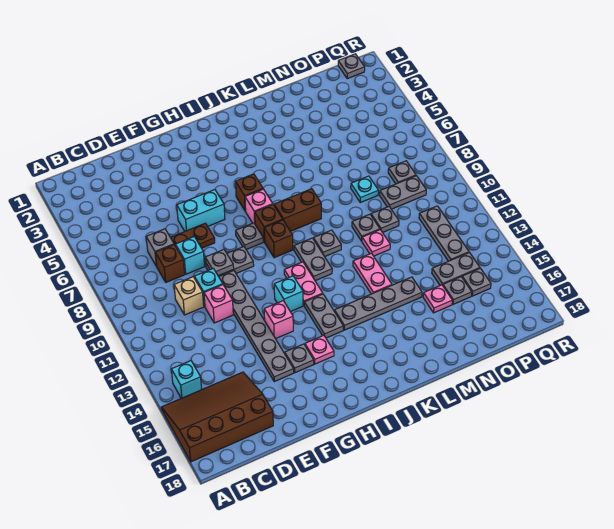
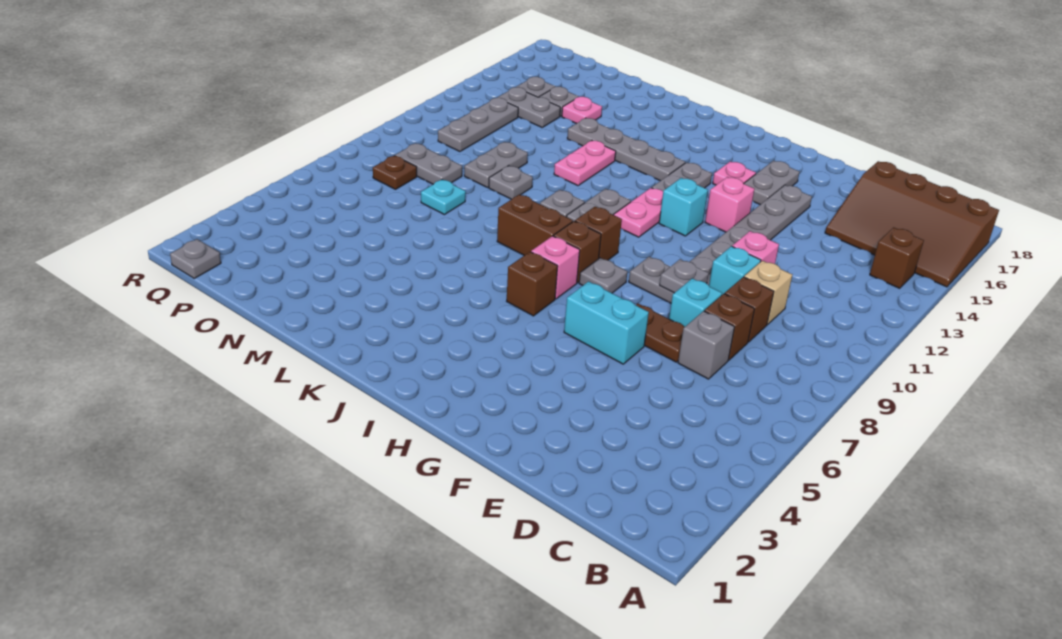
cyan brick B14 level 1 -> brown brick B14 level 1
none -> brown brick D9 level 1
grey plate G15 level 1 -> grey plate G15:G16 level 1
pink plate M11 level 1 -> none
grey plate N10 level 1 -> grey plate N10:N11 level 1
grey plate P8 level 1 -> brown plate P8 level 1

